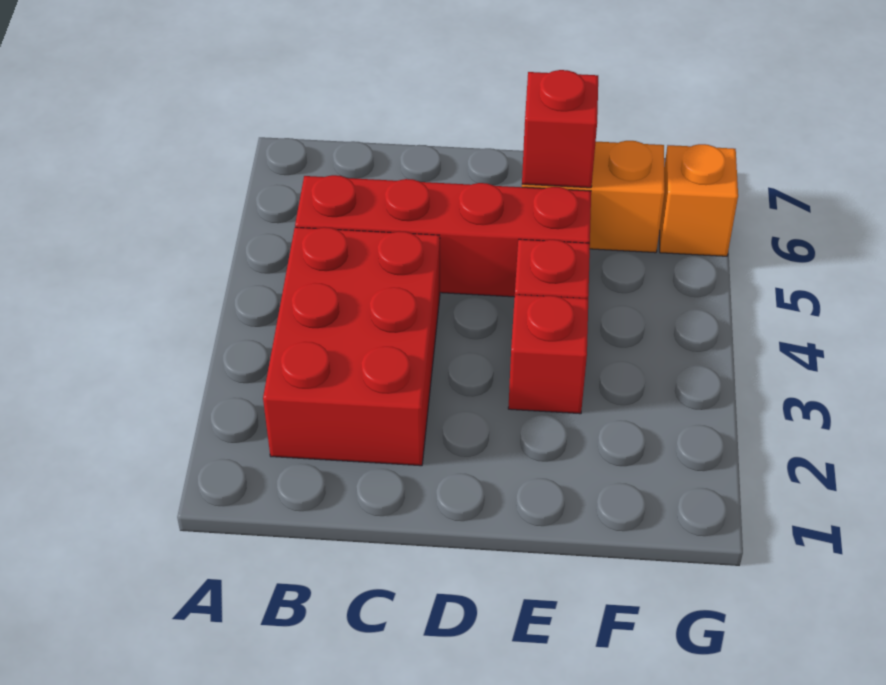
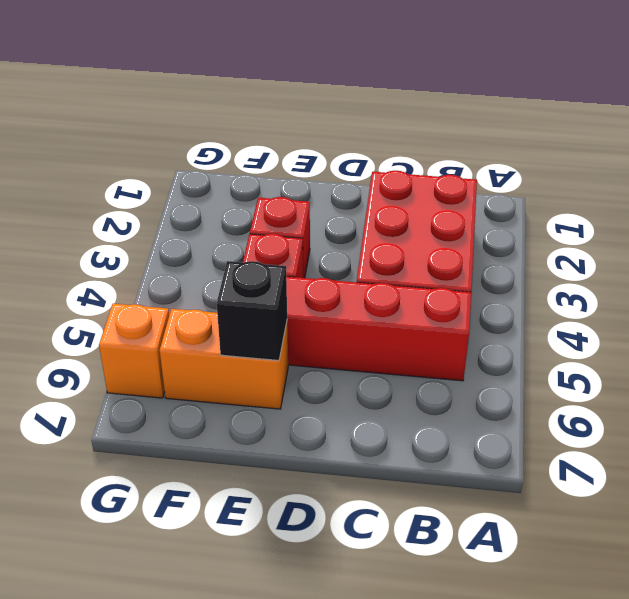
red brick E6 level 2 -> black brick E6 level 2

